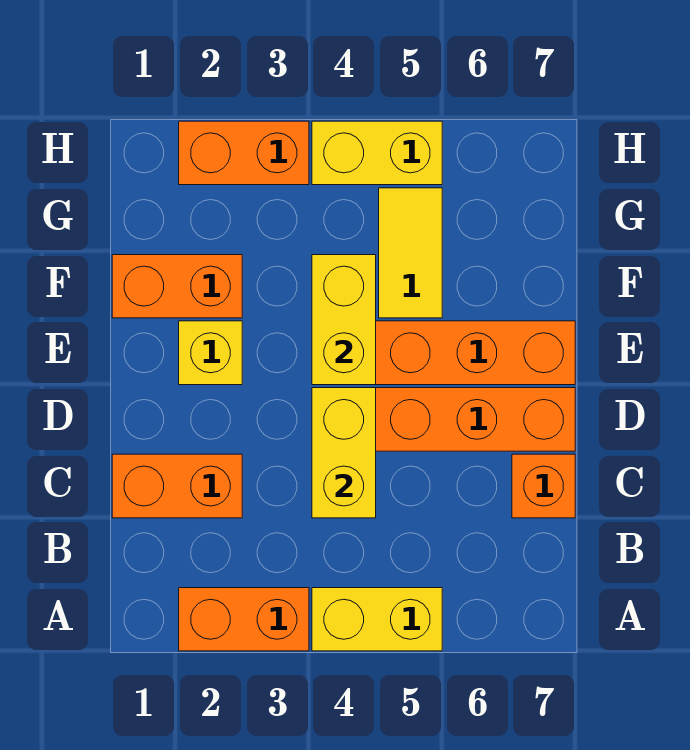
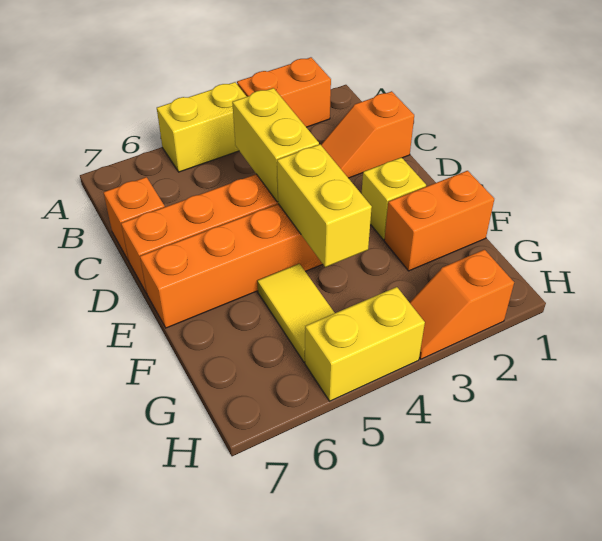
orange brick C1:C2 level 1 -> orange slope C1:C2 level 1 top 1
orange brick H2:H3 level 1 -> orange slope H2:H3 level 1 top 2

